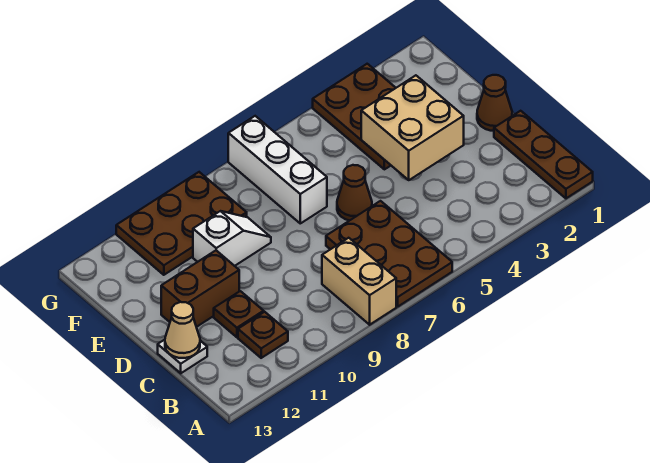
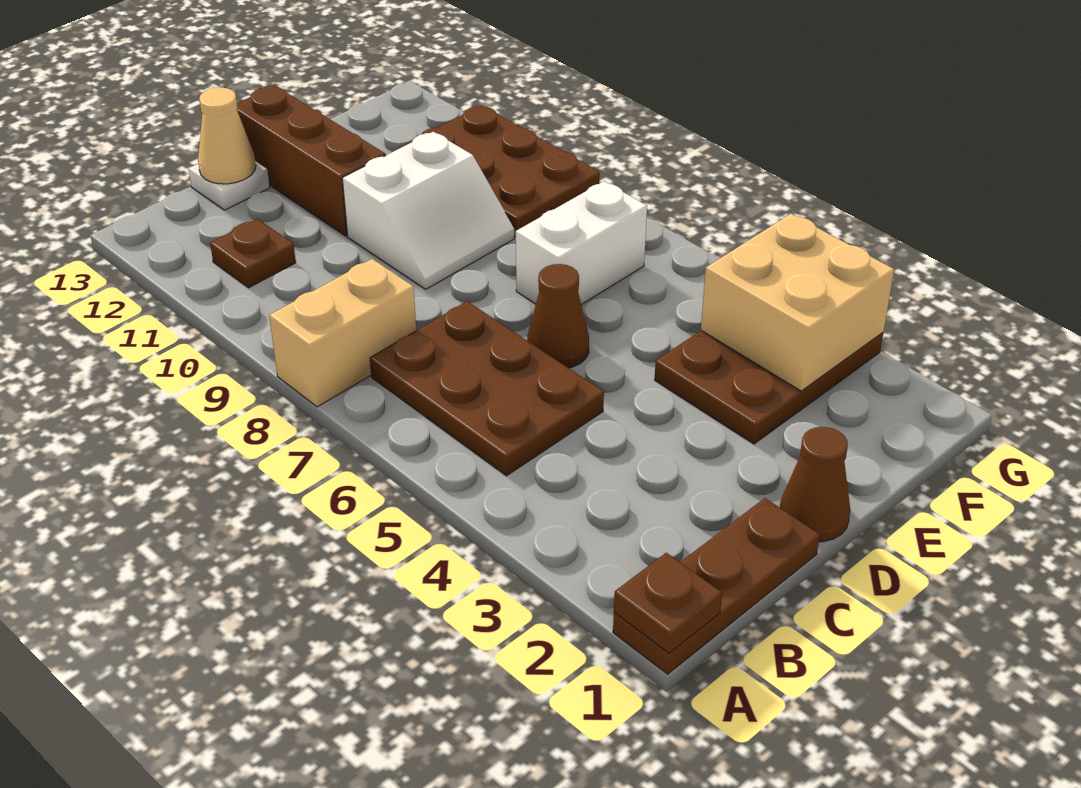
brown plate A6:C7 level 1 -> brown plate B5:C7 level 1
brown plate C11 level 1 -> brown plate A1 level 2
tan brick D3:E4 level 2 -> tan brick F3:G4 level 2
brown brick D11:D12 level 1 -> brown brick D11:D13 level 1
white brick E7:G7 level 1 -> white brick E7:F7 level 1
white slope E9:E10 level 1 top 10 -> white slope D9:E10 level 1 top 10

